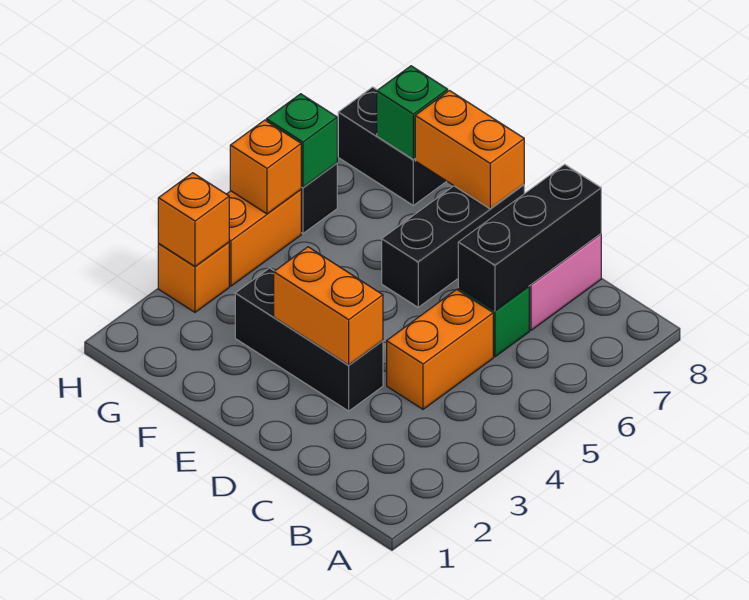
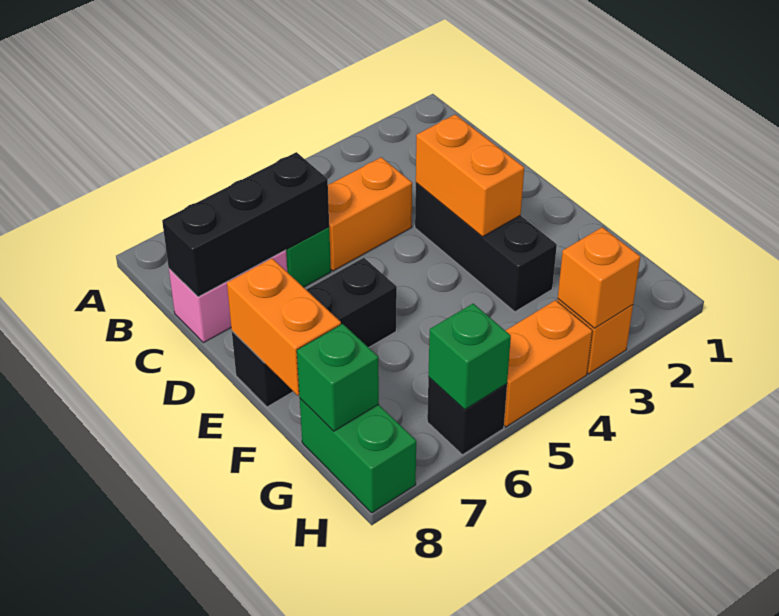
black brick G8:H8 level 1 -> green brick G8:H8 level 1
orange brick H5 level 2 -> none

